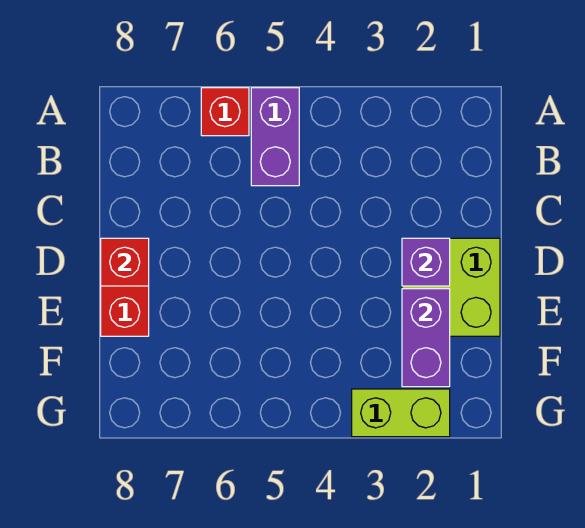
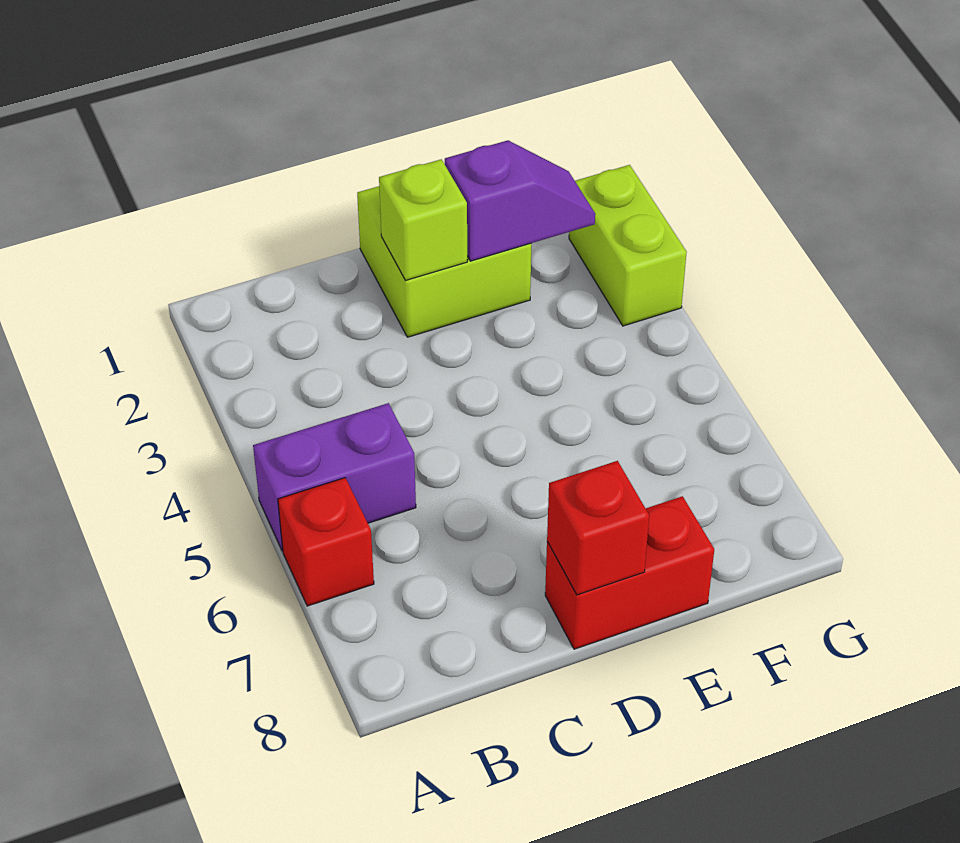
purple brick D2 level 2 -> lime brick D2 level 2
purple brick E2:F2 level 2 -> purple slope E2:F2 level 2 top E

